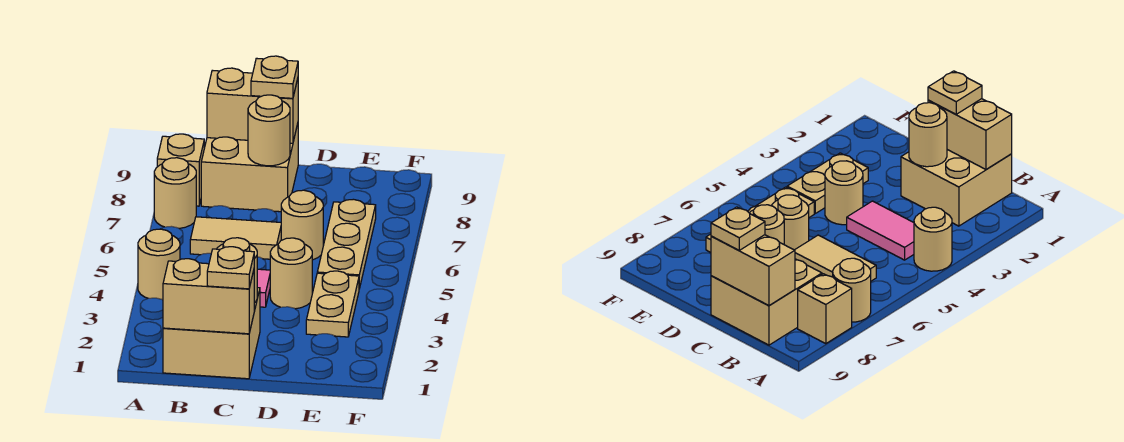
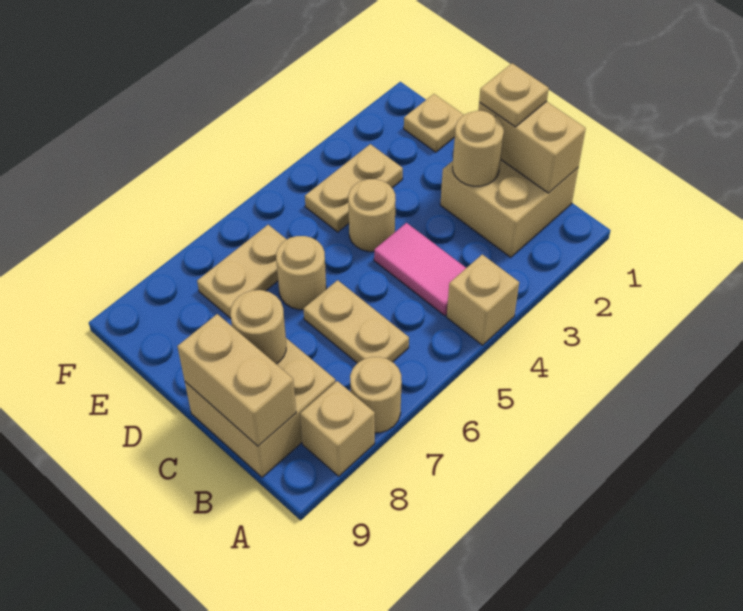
tan round brick A4 level 1 -> tan brick A4 level 1
tan tile B6:C6 level 1 -> tan plate B6:C6 level 1
tan plate C9 level 3 -> tan plate E1 level 1
tan plate E5:E7 level 1 -> tan plate E6:E7 level 1

